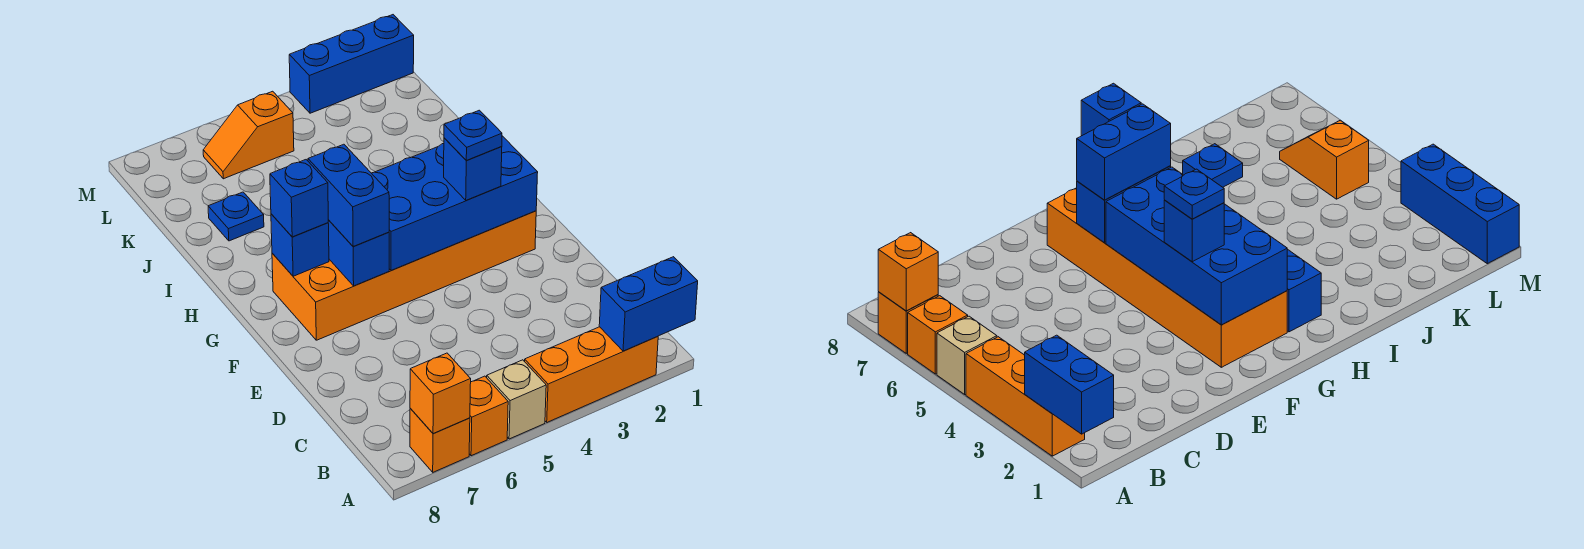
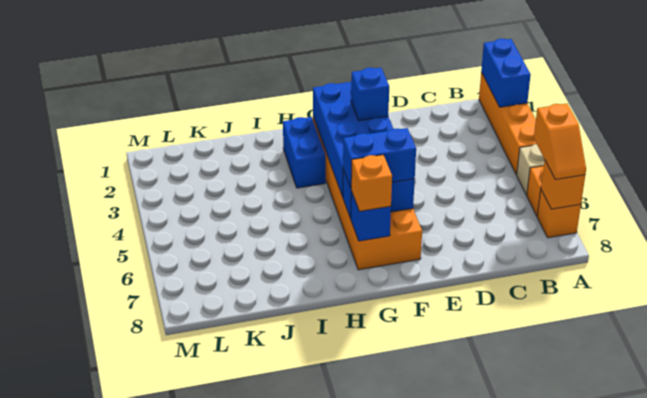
orange brick A2:A4 level 1 -> orange brick A1:A4 level 1
blue plate F3 level 4 -> none
blue brick G7 level 3 -> orange brick G7 level 3
blue plate J7 level 1 -> none
orange slope L5:L6 level 1 top 5 -> orange slope A6:A7 level 3 top 6
blue brick M1:M3 level 1 -> none

